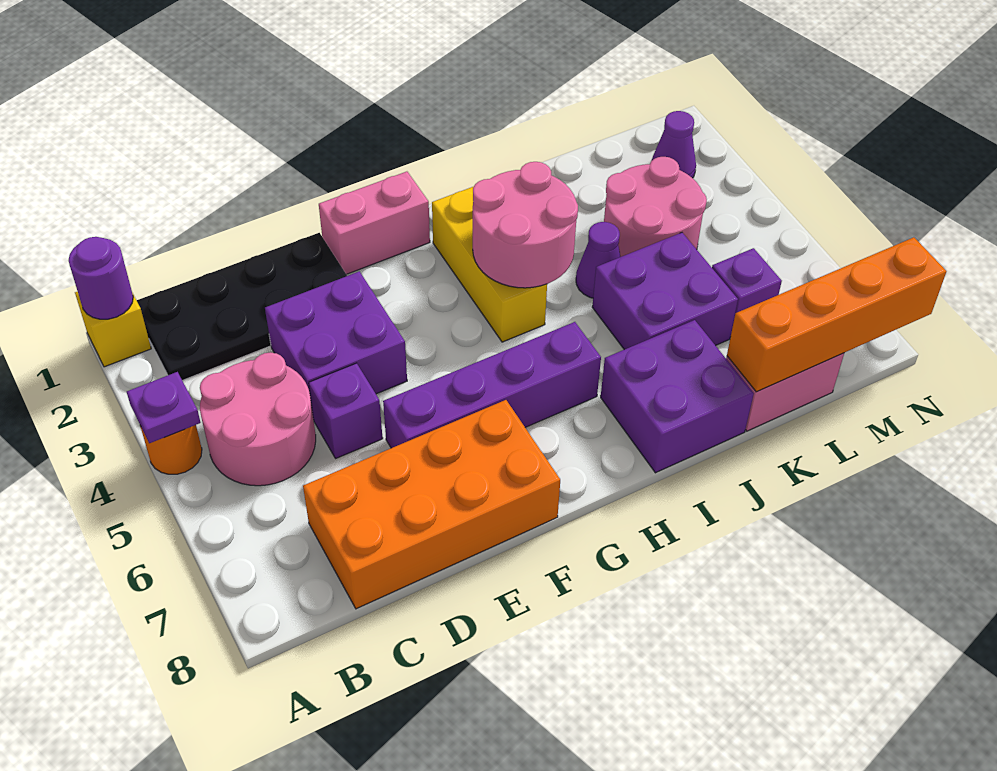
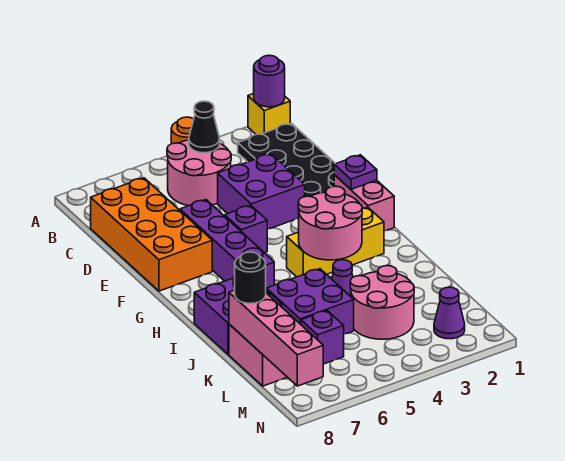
purple plate A4 level 2 -> purple plate F1 level 2
none -> black cone B4 level 2
purple brick D5 level 1 -> purple brick F5 level 1
orange brick K8:N8 level 2 -> pink brick K8:N8 level 2
none -> black round brick K8 level 3

